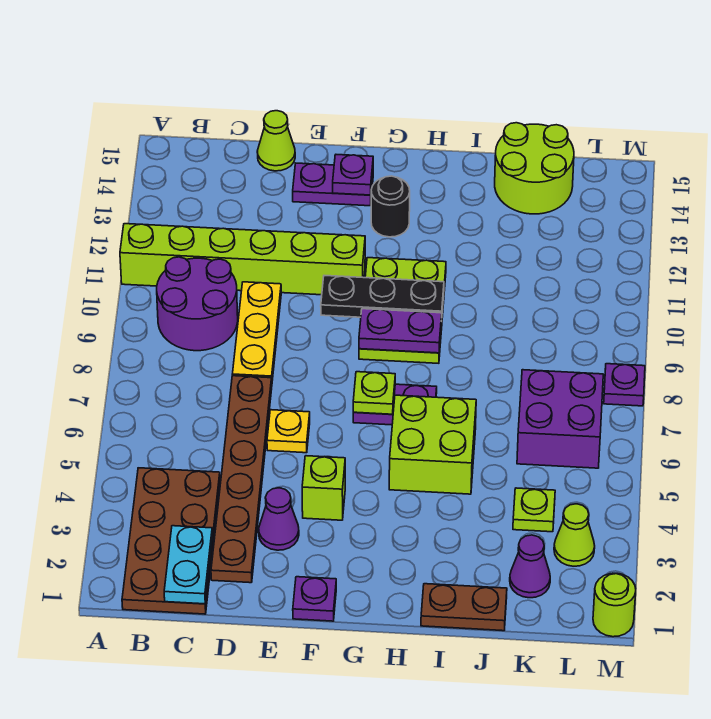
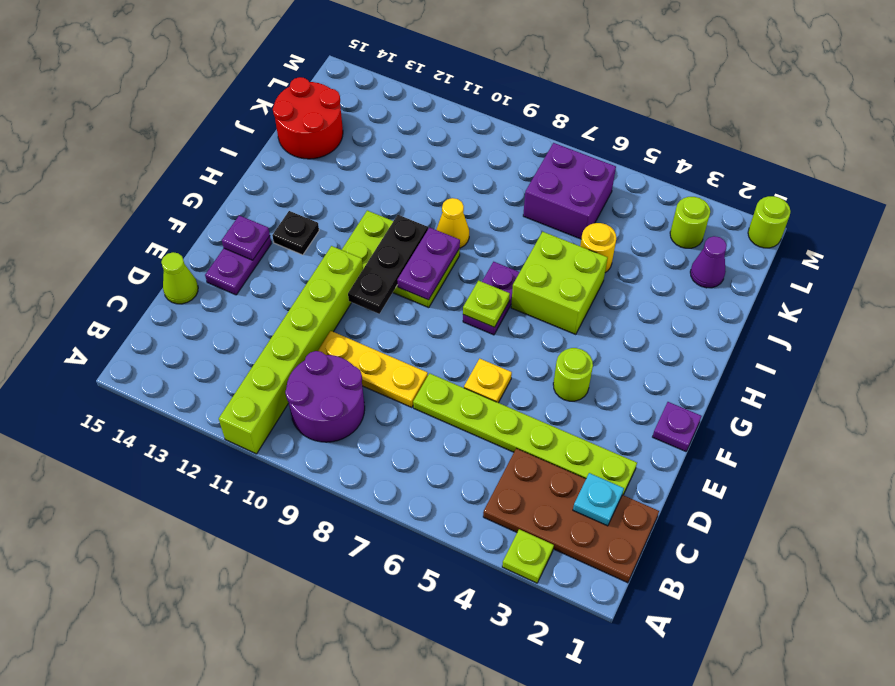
cyan plate C1:C2 level 2 -> cyan plate C2 level 2
brown plate D2:D7 level 1 -> lime plate D2:D7 level 1
purple cone E3 level 1 -> none
lime brick F4 level 1 -> lime round brick F4 level 1
black round brick G13 level 1 -> black plate G13 level 1
brown plate I1:J1 level 1 -> none
none -> yellow cone I9 level 1
none -> yellow round brick J5 level 1
lime round brick J14:K15 level 1 -> red round brick J14:K15 level 1
lime plate K4 level 1 -> lime plate A3 level 1
lime cone L3 level 1 -> lime round brick L3 level 1
purple plate M8 level 1 -> none

